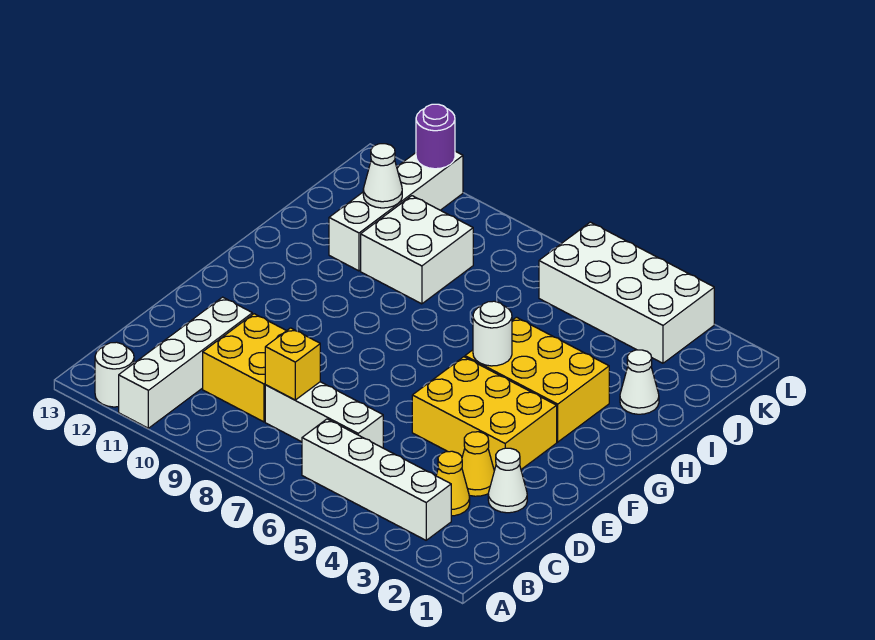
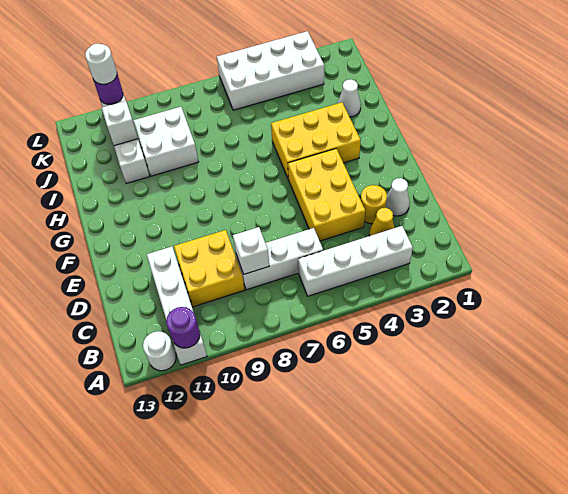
none -> purple round brick A11 level 2
yellow brick C8 level 2 -> white brick C8 level 2
yellow cone D3 level 1 -> yellow round brick D3 level 1
yellow brick E3:F5 level 1 -> yellow brick D4:F5 level 1
white round brick G5 level 2 -> white round brick L11 level 3
white cone J11 level 2 -> white brick J11 level 2

